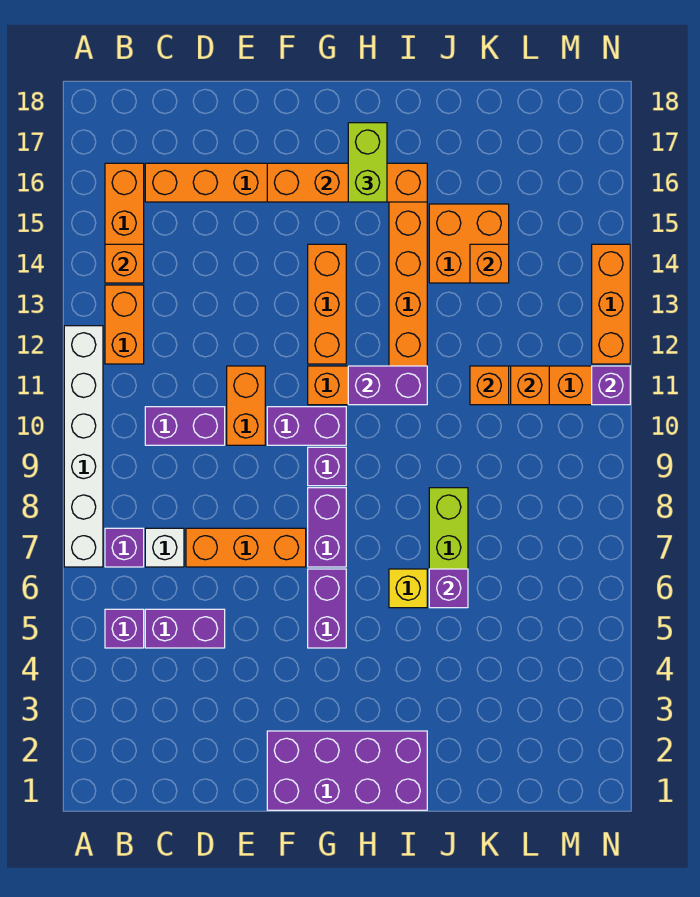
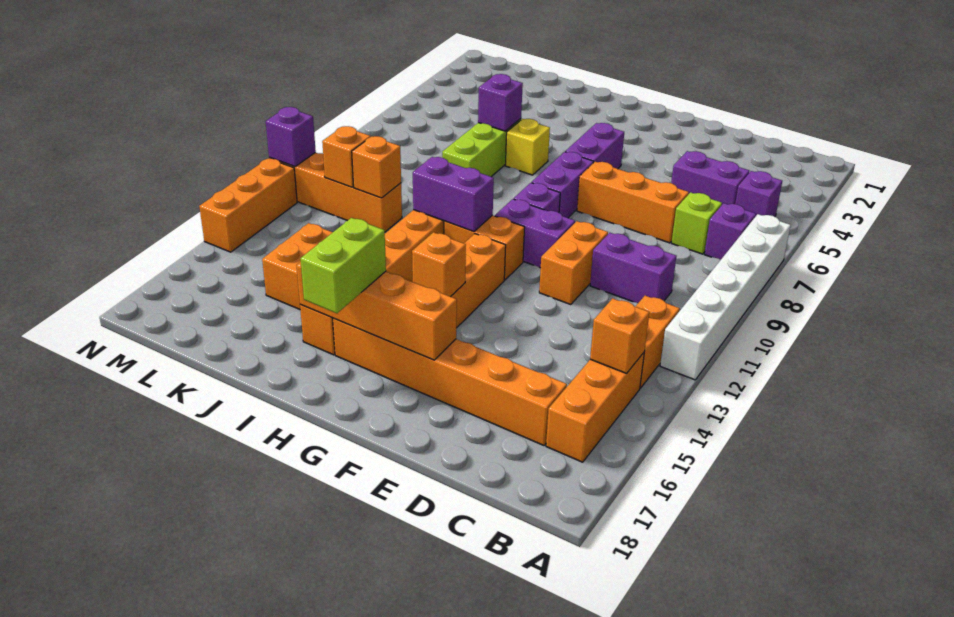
white brick C7 level 1 -> lime brick C7 level 1
purple brick F1:I2 level 1 -> none
orange brick K14 level 2 -> orange brick G14 level 2

